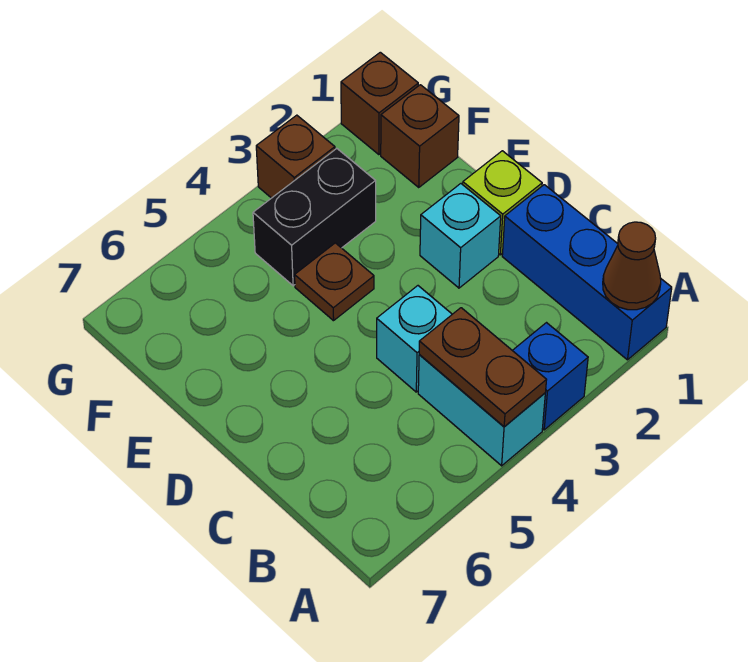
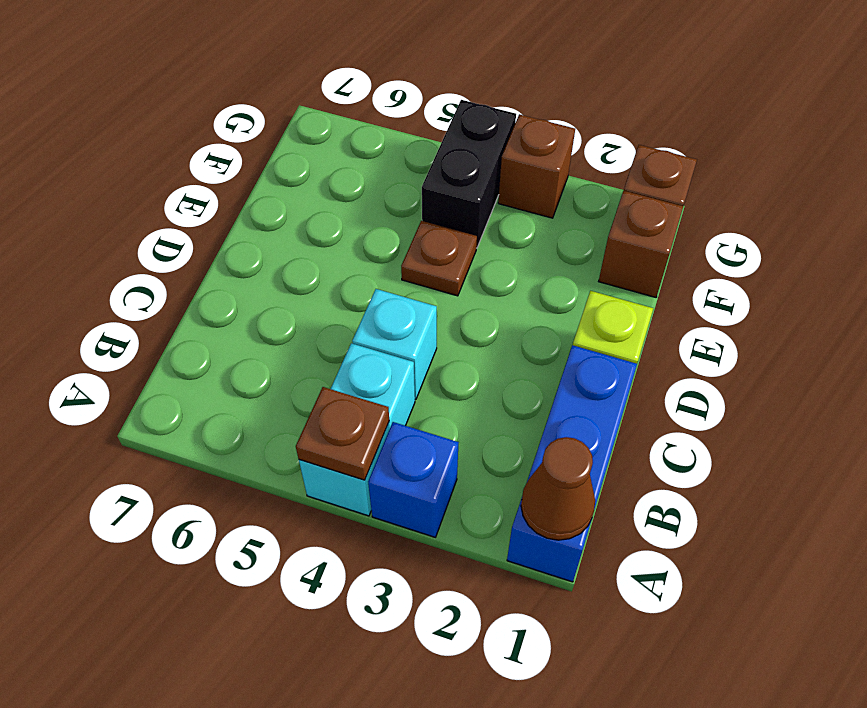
brown plate A4:B4 level 2 -> brown plate A4 level 2
cyan brick D2 level 1 -> none
black brick F3:F4 level 1 -> black brick F4:G4 level 1

